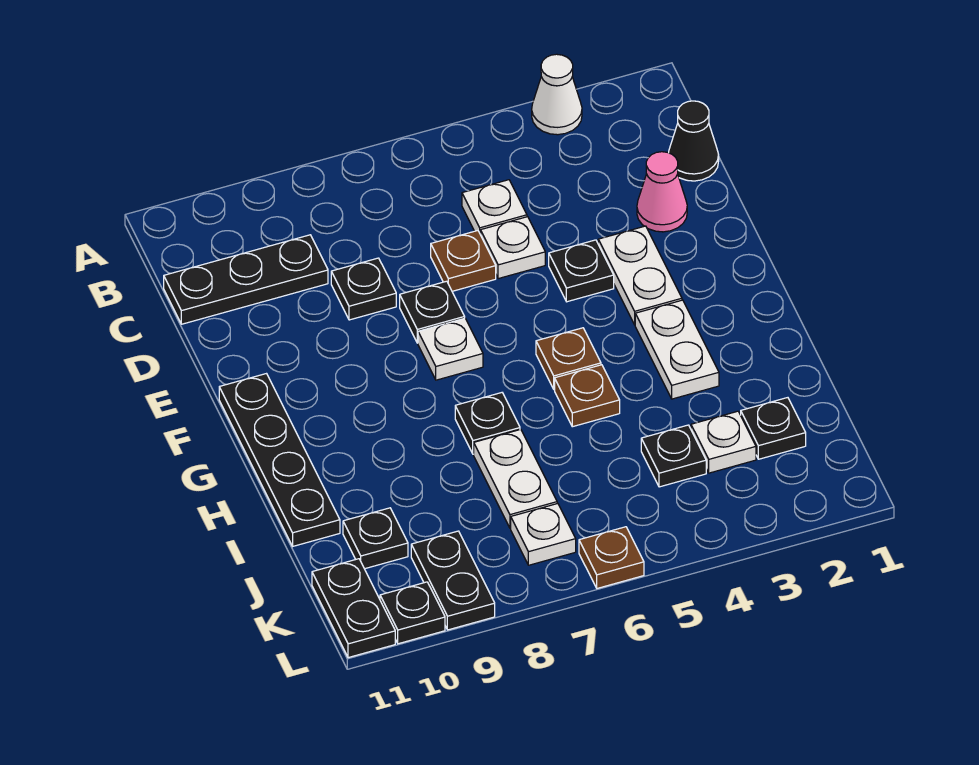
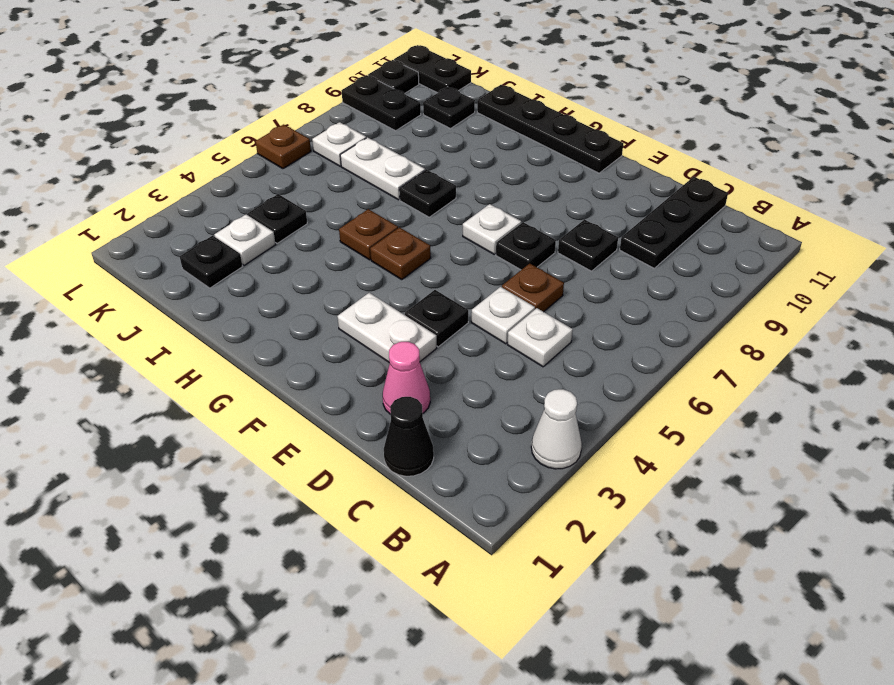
white plate G3:H3 level 1 -> none

